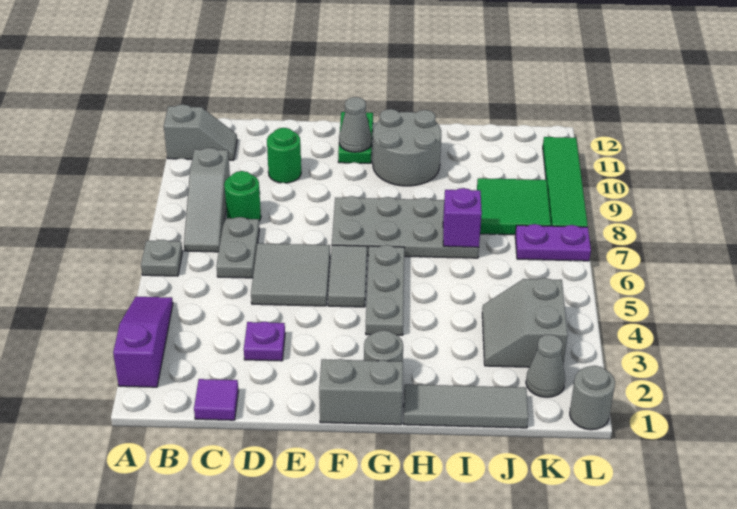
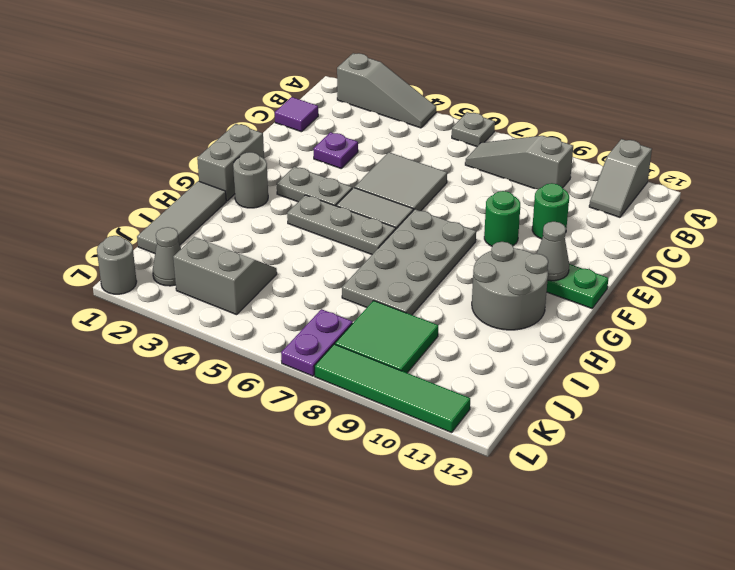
purple slope A2:A4 level 1 top 2 -> grey slope A2:A4 level 1 top 2
grey plate C6:C7 level 1 -> grey plate F3:F4 level 1
green round brick C8 level 1 -> green round brick E9 level 1
purple brick I7 level 2 -> none

